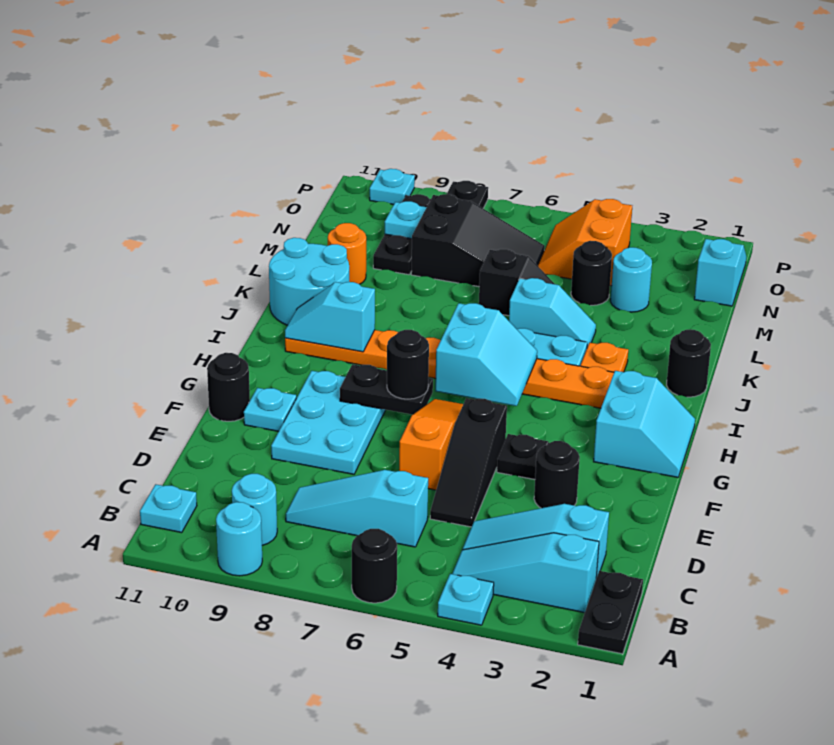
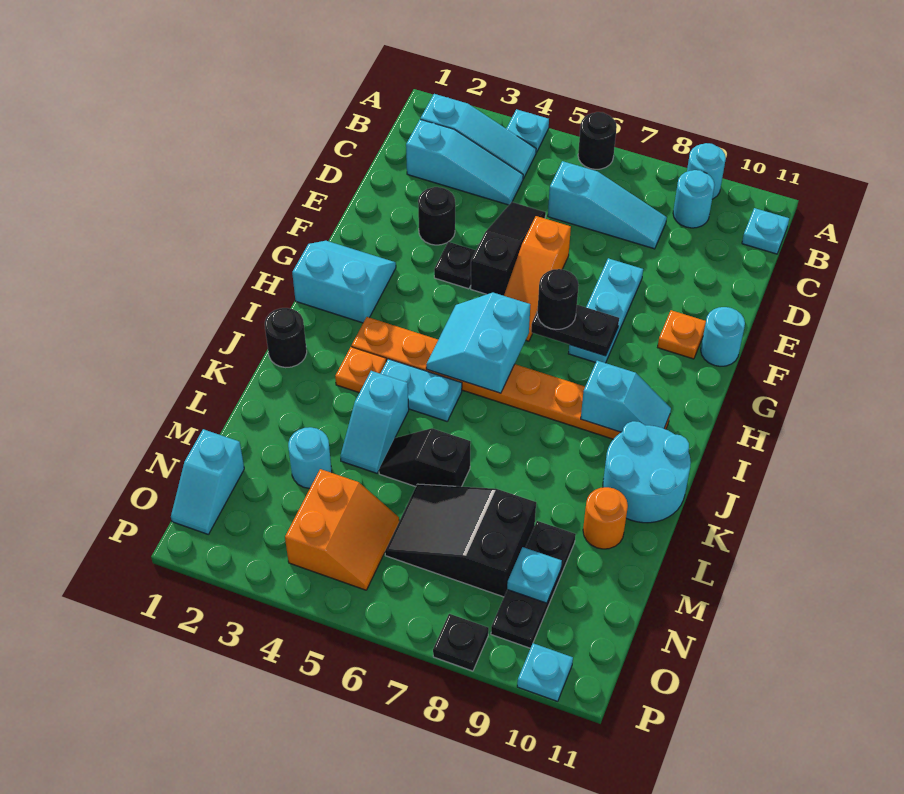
black plate A1:B1 level 1 -> none
cyan plate E8:G9 level 1 -> cyan plate E8:G8 level 1
cyan plate F10 level 1 -> orange plate F10 level 1
black round brick F11 level 1 -> cyan round brick F11 level 1
cyan slope G1:H2 level 1 top 2 -> cyan slope G1:H2 level 1 top H
cyan slope K4:K5 level 1 top 5 -> cyan slope K4:L4 level 1 top K
black round brick M4 level 1 -> none

